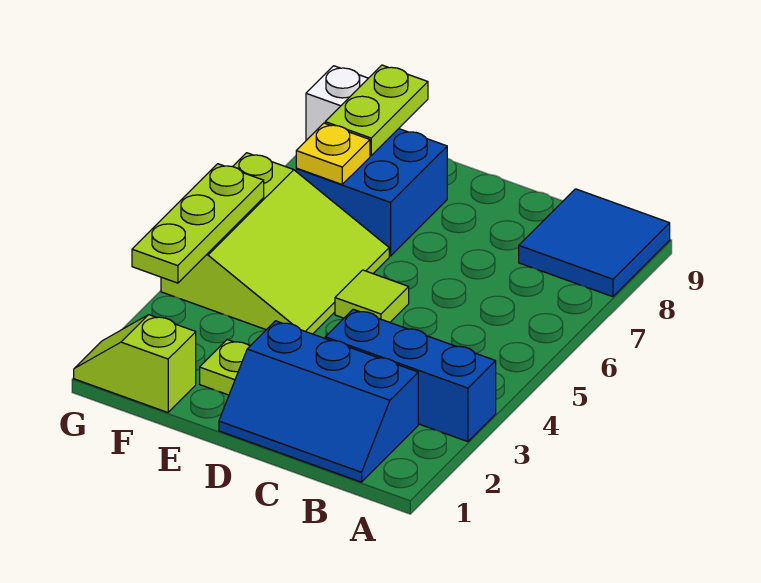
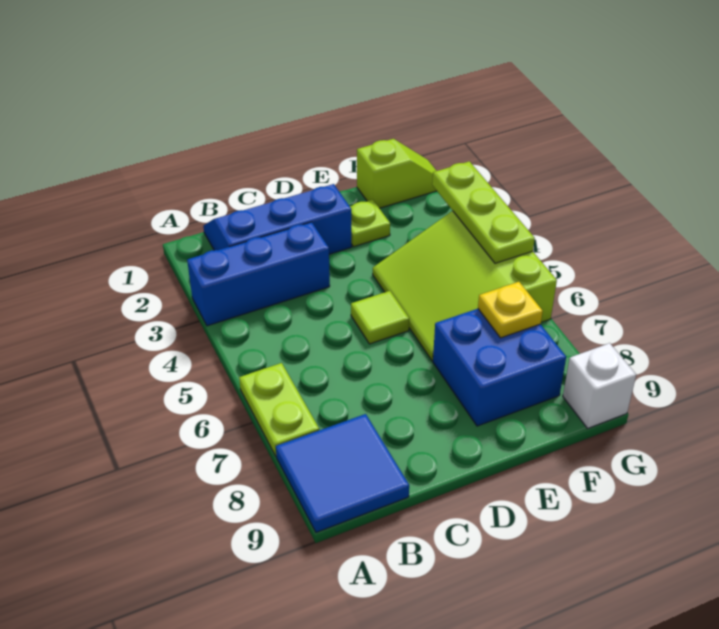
lime plate F8:F9 level 2 -> lime plate A6:A7 level 1

